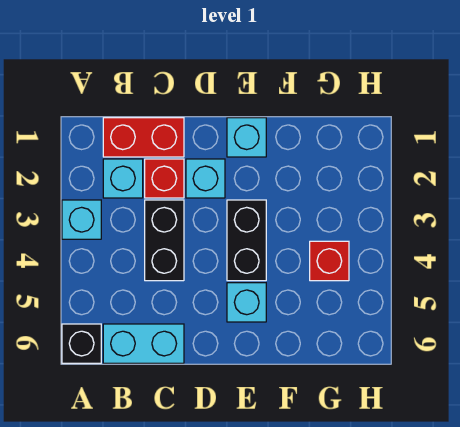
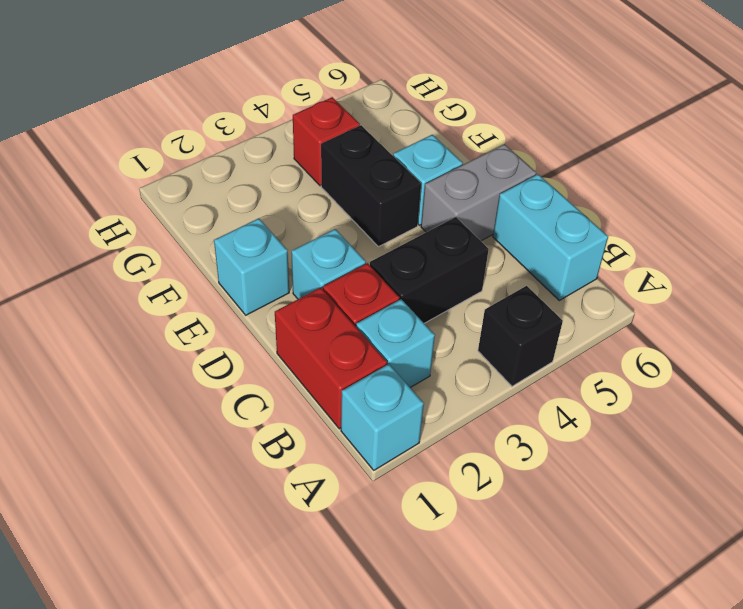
cyan brick A3 level 1 -> cyan brick A1 level 1
black brick A6 level 1 -> black brick A4 level 1
none -> grey brick D5:D6 level 1
black brick E3:E4 level 1 -> black brick E4:F4 level 1

